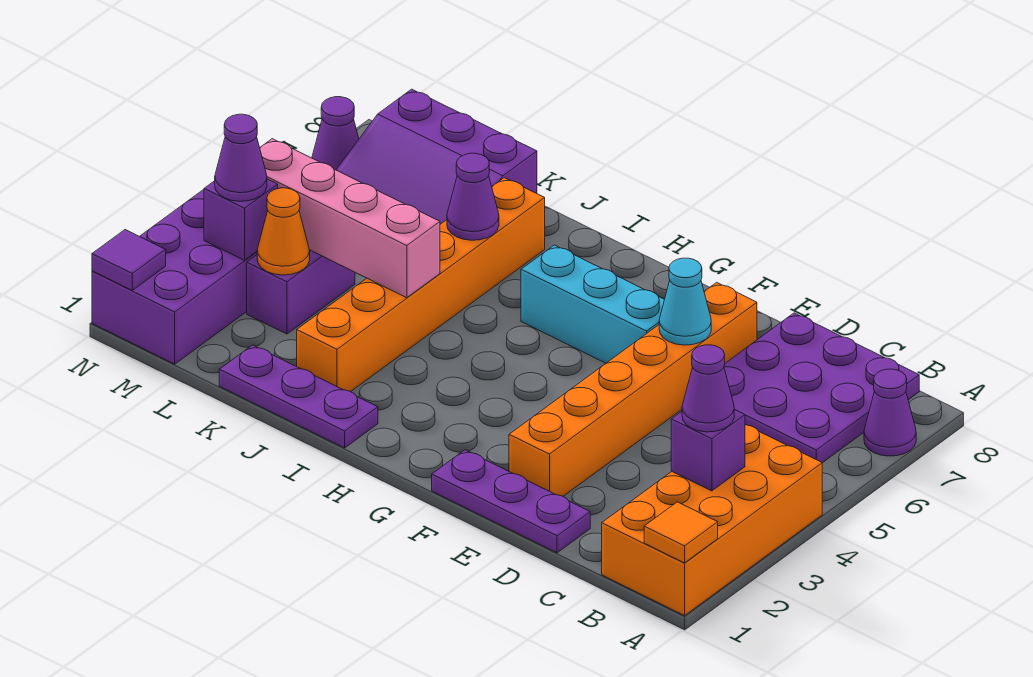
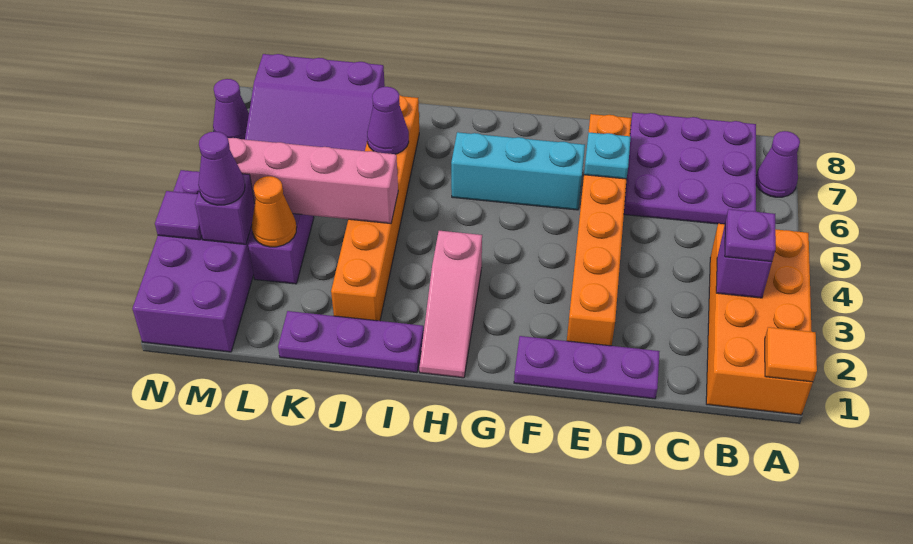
purple cone B3 level 3 -> purple plate B3 level 3
cyan cone E6 level 2 -> cyan plate E6 level 2
none -> pink slope H1:H3 level 1 top 3
purple tile N1 level 2 -> purple tile N3 level 2

